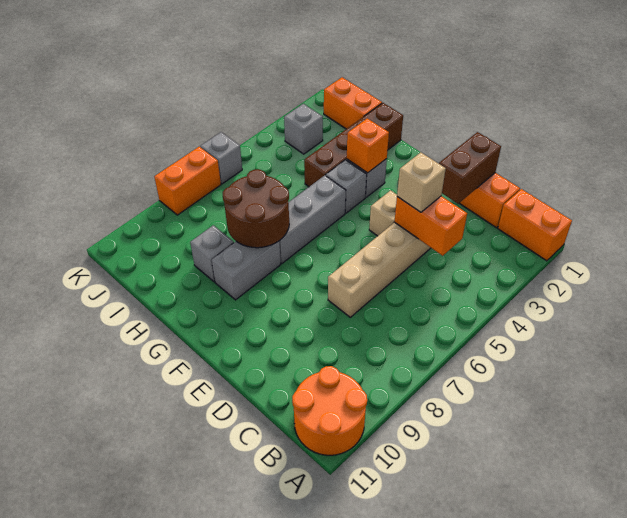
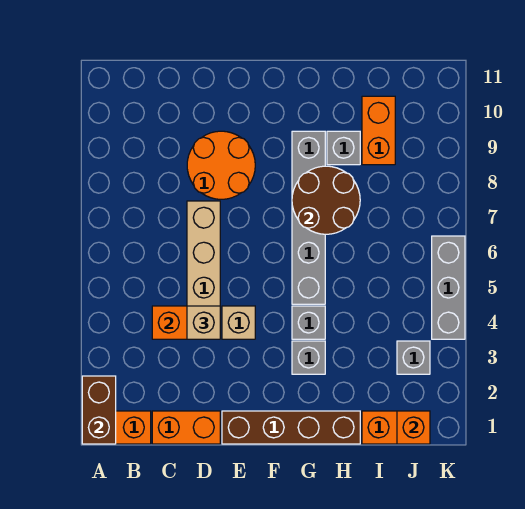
orange round brick A10:B11 level 1 -> orange round brick D8:E9 level 1
brown brick D1:D2 level 2 -> brown brick A1:A2 level 2
orange brick G3 level 2 -> orange brick J1 level 2
brown brick H1:H4 level 1 -> brown brick E1:H1 level 1
grey brick K6 level 1 -> grey brick K4:K6 level 1
orange brick K7:K8 level 1 -> orange brick I9:I10 level 1

